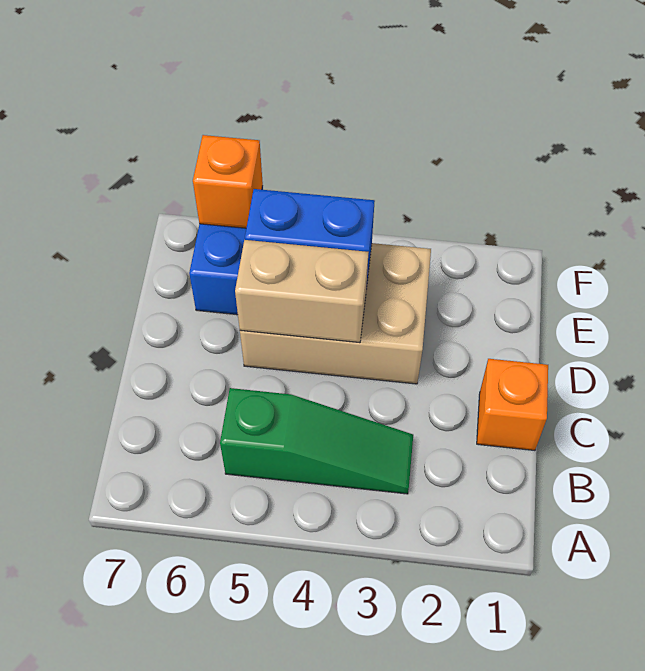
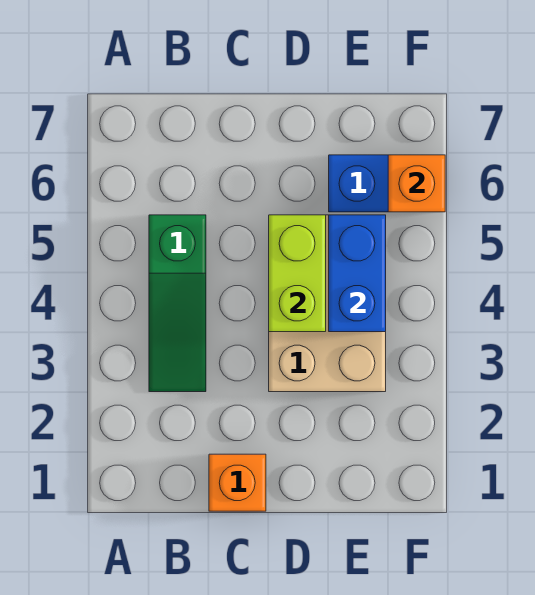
tan brick D4:D5 level 2 -> lime brick D4:D5 level 2

